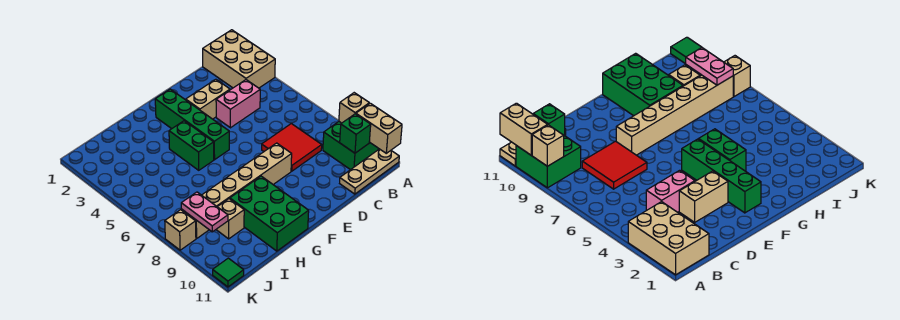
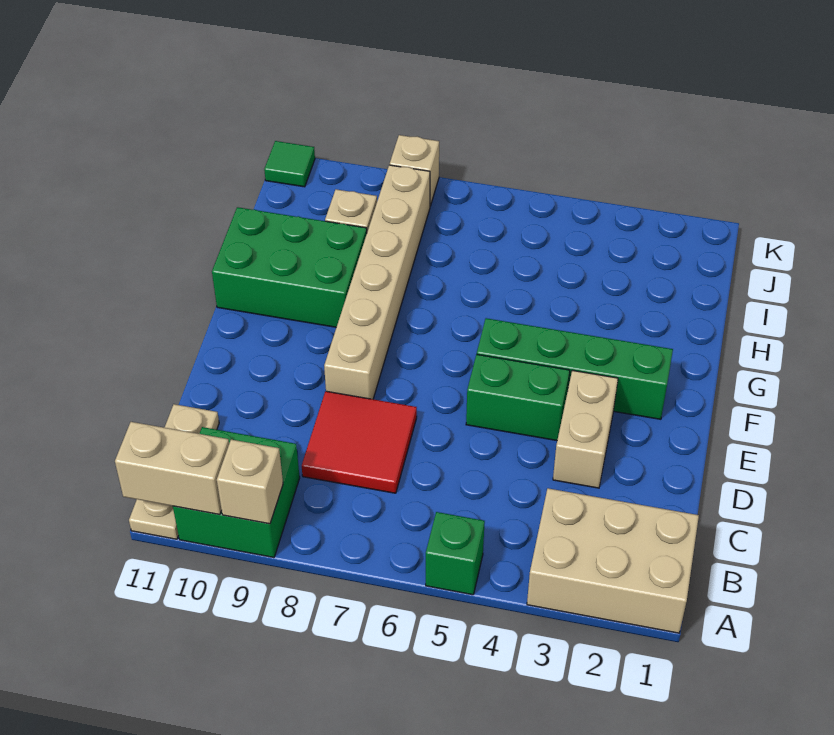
green brick B10 level 2 -> green brick A5 level 1
pink brick C4:D4 level 1 -> none
green brick G4:G5 level 1 -> green brick E4:E5 level 1
pink plate J8:J9 level 2 -> none

